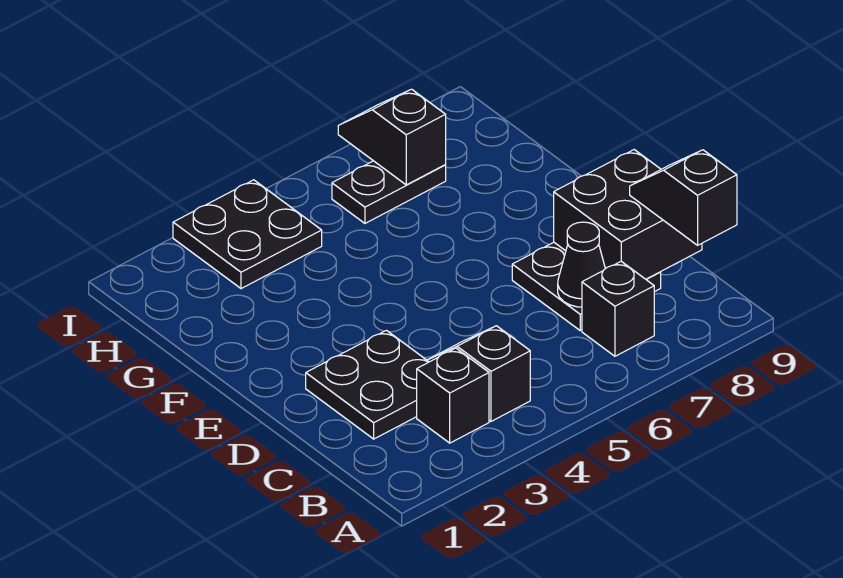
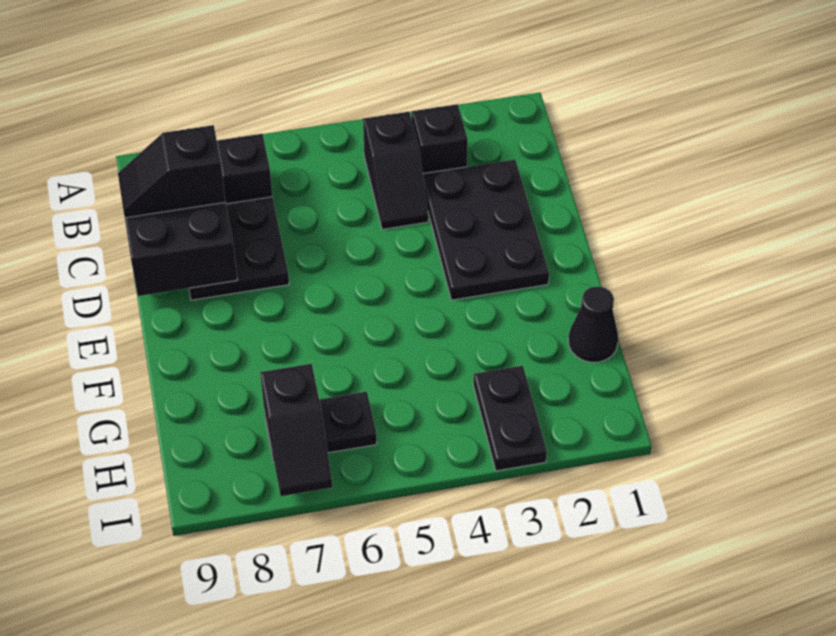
black slope B9:C9 level 3 top B -> black slope C8:C9 level 3 top 8
black plate C2:D3 level 1 -> black plate C2:E3 level 1
black cone C7 level 2 -> black cone G1 level 1
black plate H3:I4 level 1 -> black plate H3:I3 level 1

